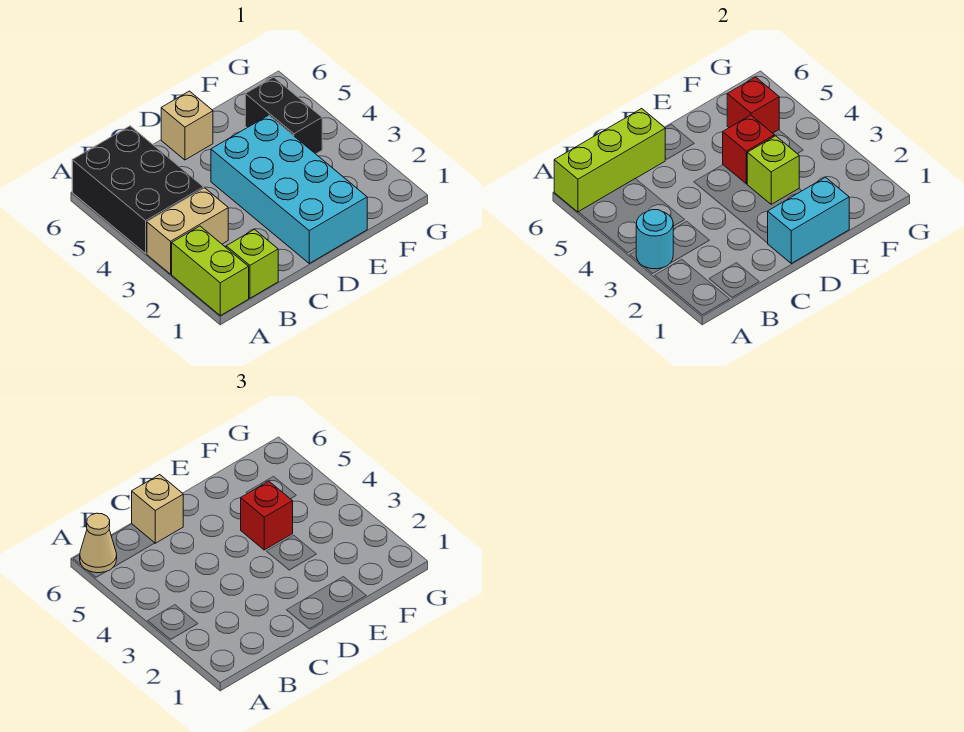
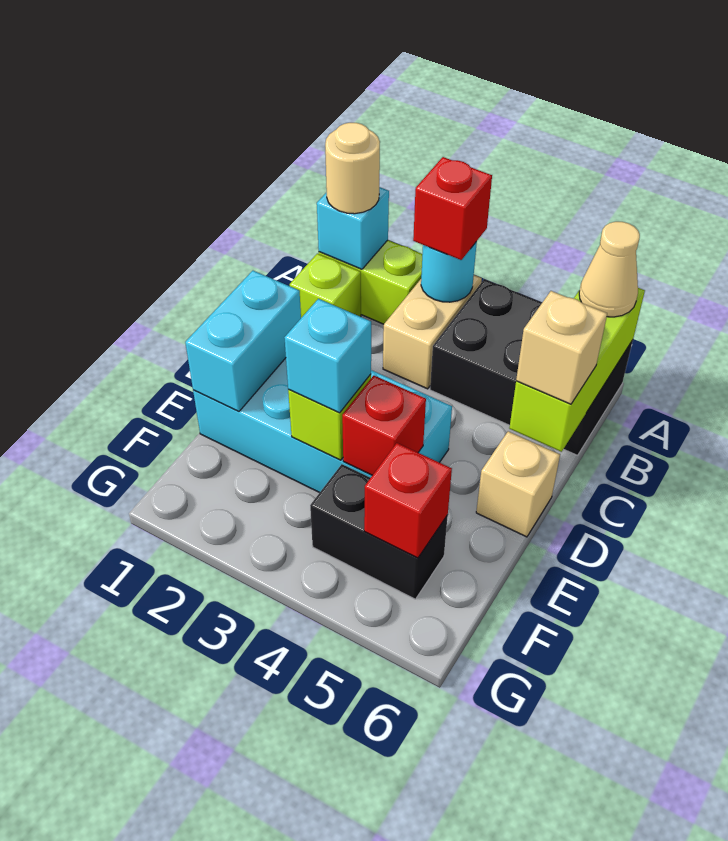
none -> cyan brick A1 level 2
none -> tan round brick A1 level 3
none -> cyan brick E3 level 3
red brick E4 level 3 -> red brick A3 level 3

